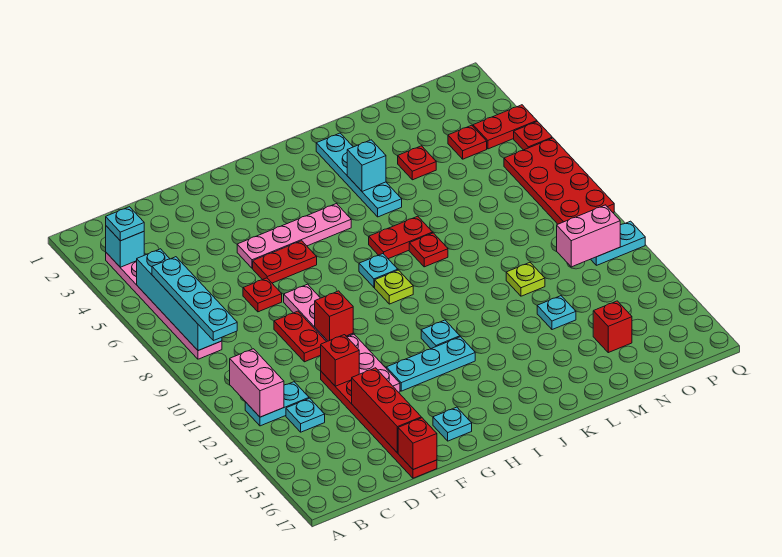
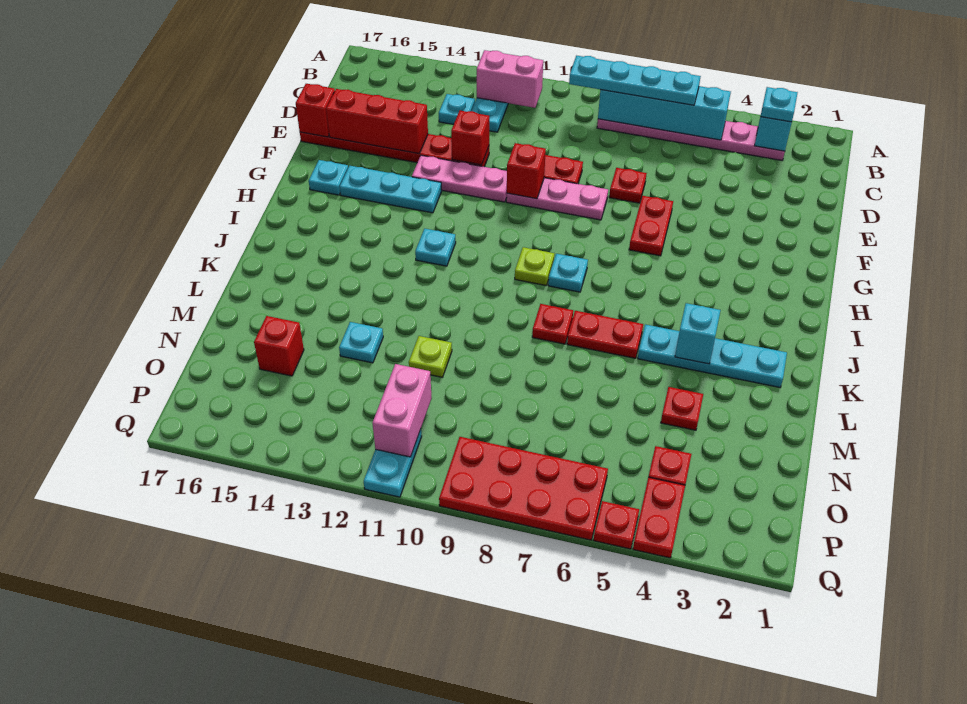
pink plate F5:I5 level 1 -> none
cyan plate G13:I13 level 1 -> cyan plate G13:G15 level 1
red plate J7:K7 level 1 -> red plate K6:K7 level 1

